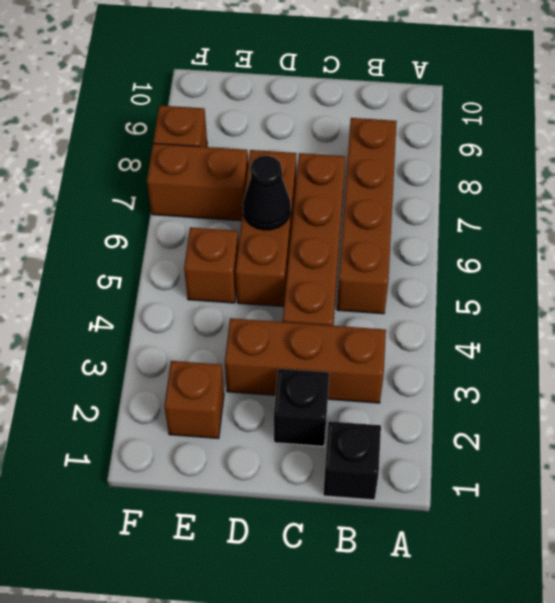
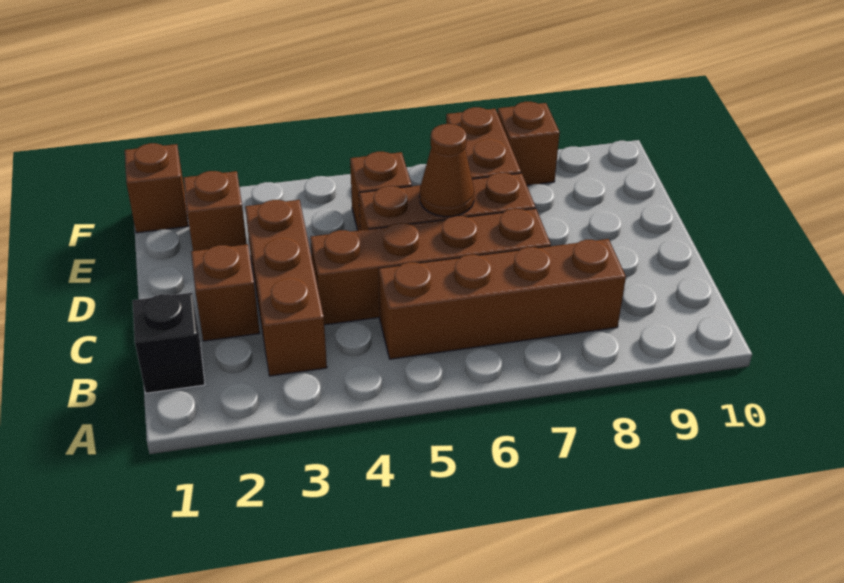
black brick C2 level 1 -> brown brick C2 level 1
black cone D6 level 2 -> brown cone D6 level 2
none -> brown brick F1 level 1

